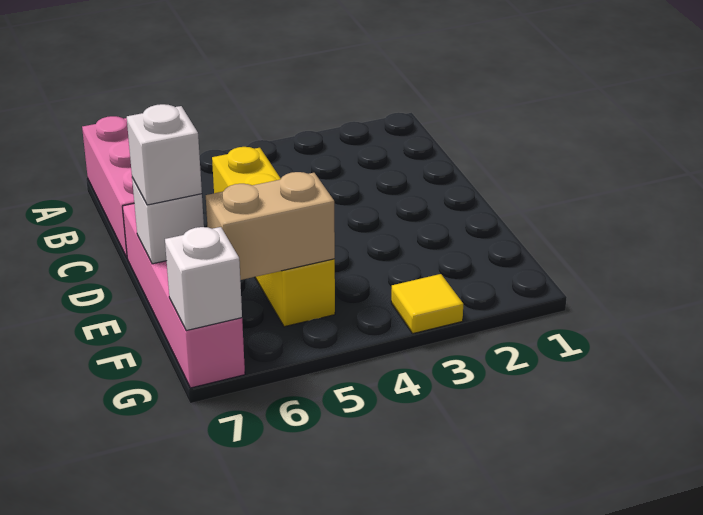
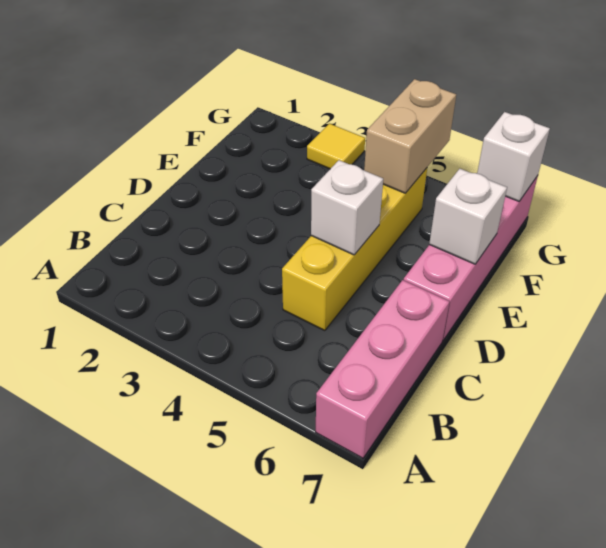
white brick E7 level 3 -> white brick D5 level 2
tan brick F5:F6 level 2 -> tan brick F5:G5 level 2

